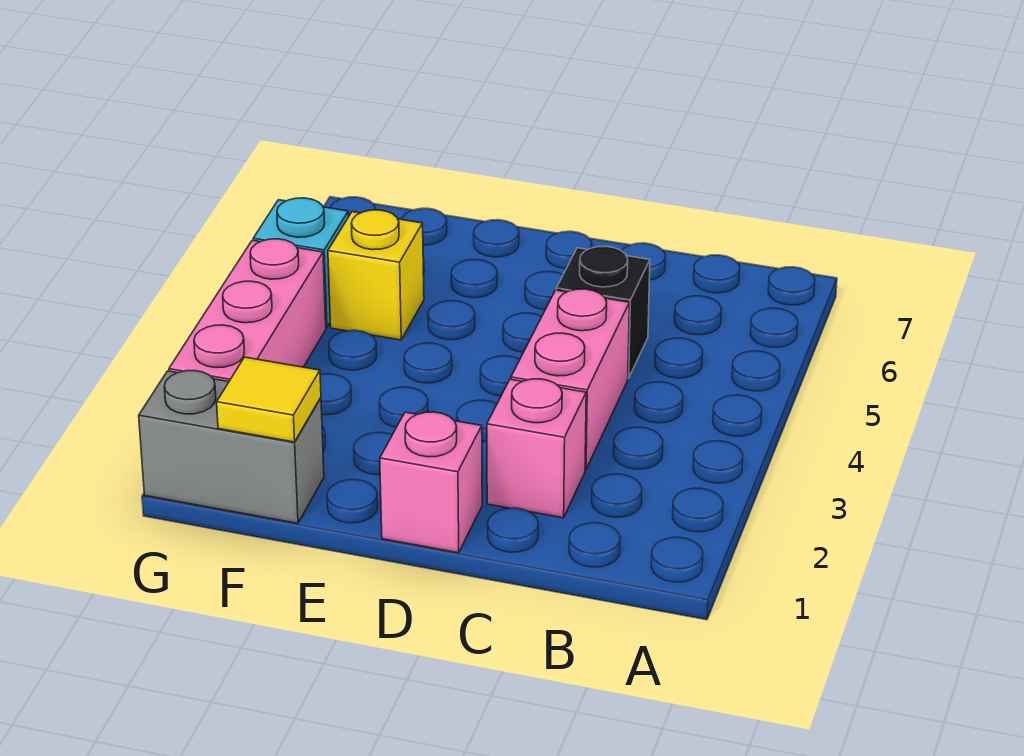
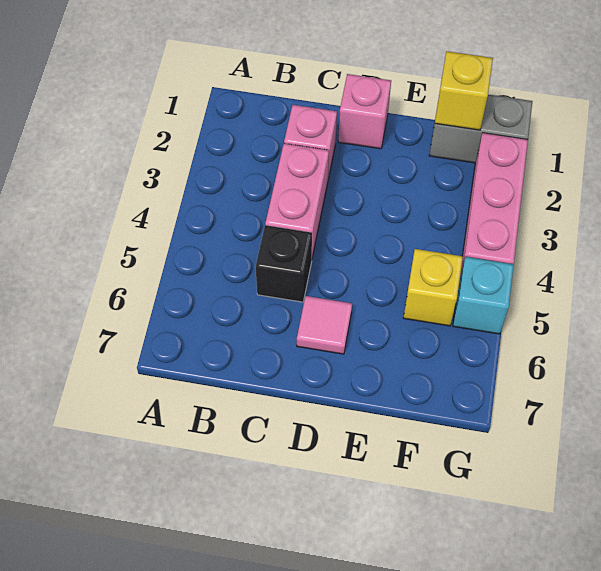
none -> pink tile D6 level 1
yellow tile F1 level 2 -> yellow brick F1 level 2

